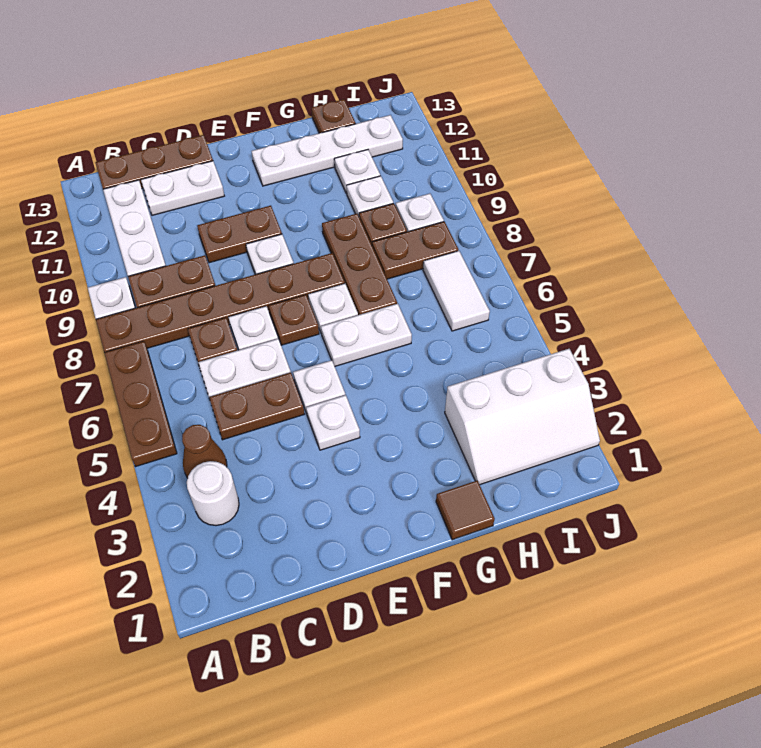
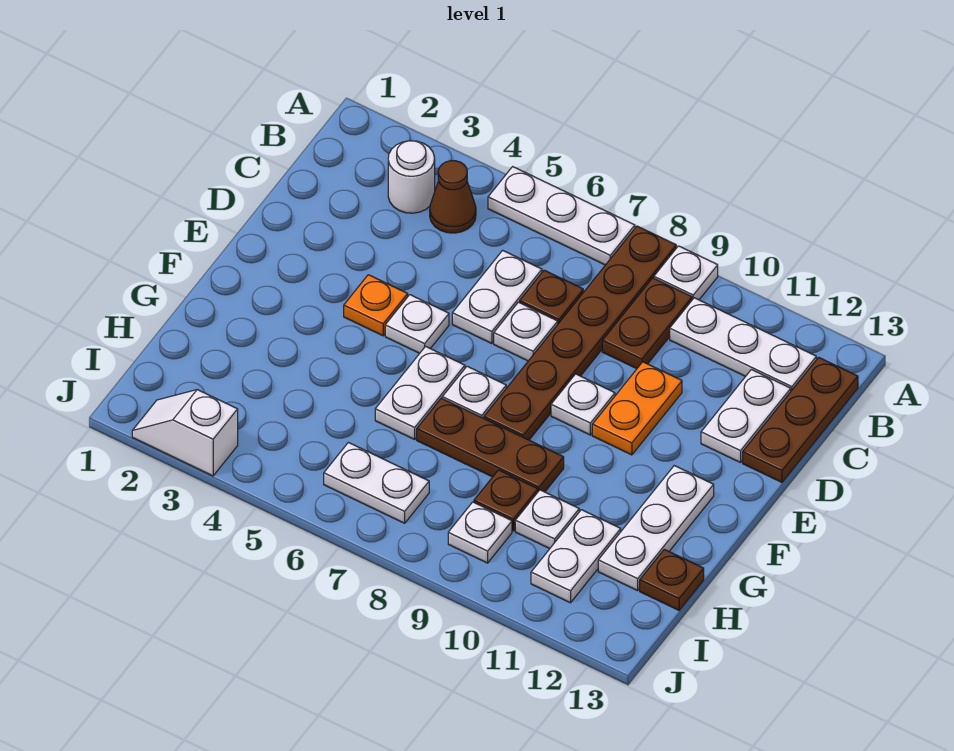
brown plate A5:A7 level 1 -> white plate A5:A7 level 1
brown plate C5:D5 level 1 -> none
brown plate D10:E10 level 1 -> orange plate D10:E10 level 1
white plate E4 level 1 -> orange plate E4 level 1
brown plate E7 level 1 -> none
white plate F12:I12 level 1 -> white plate F12:H12 level 1
brown tile G1 level 1 -> none
white slope H2:J3 level 1 top 3 -> white slope J2:J3 level 1 top 3
brown plate H8:I8 level 1 -> none
white plate H11 level 1 -> white plate H11:I11 level 1
white tile I6:I7 level 1 -> white plate I6:I7 level 1

